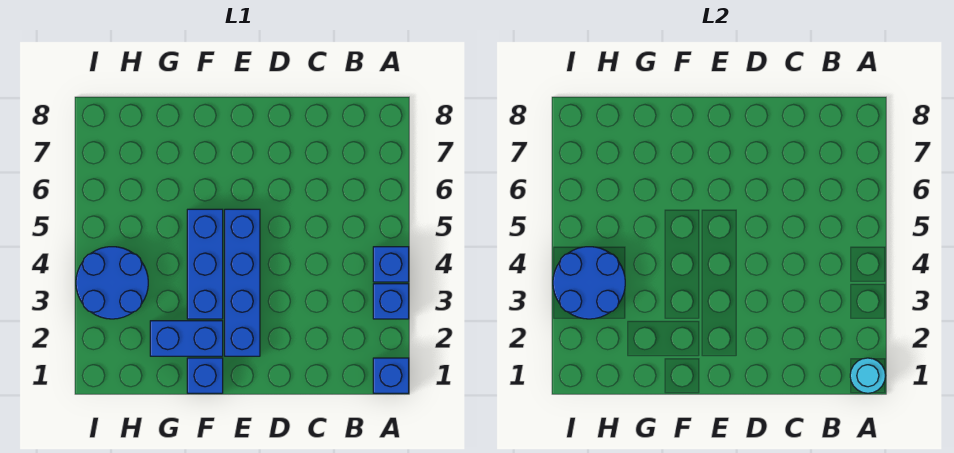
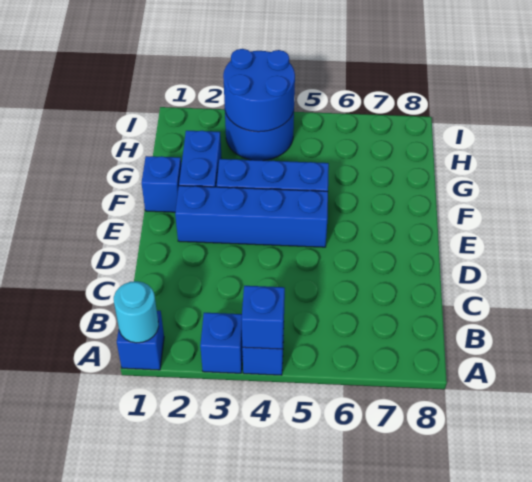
none -> blue brick A4 level 2

